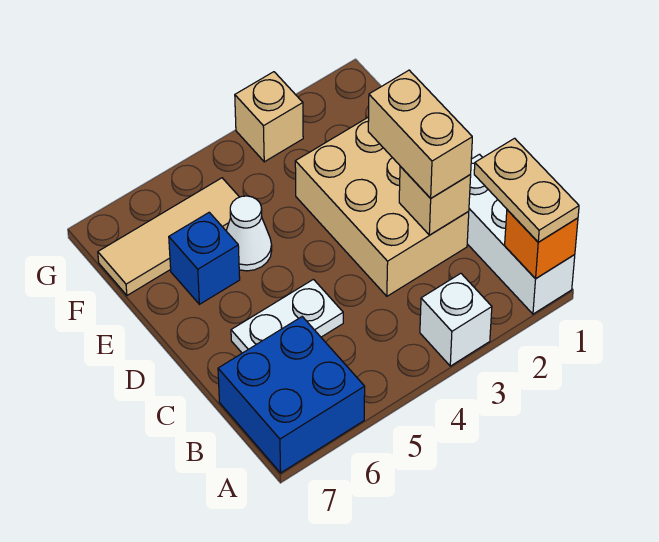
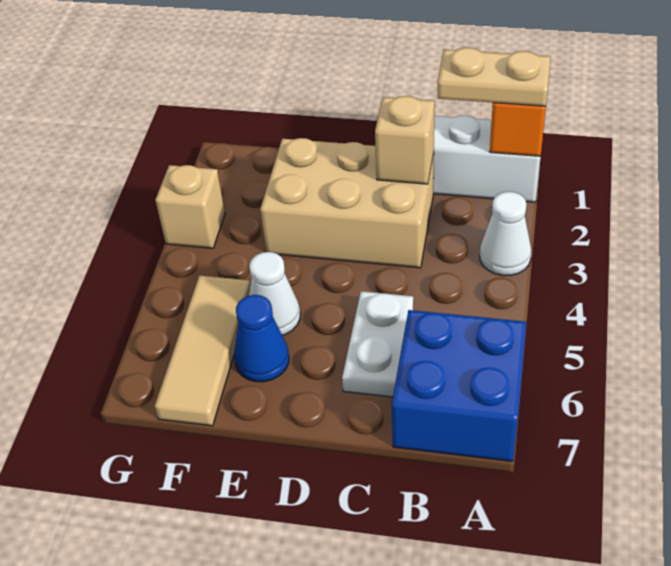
white brick A3 level 1 -> white cone A3 level 1
tan brick C2:D2 level 3 -> none
blue brick E6 level 1 -> blue cone E6 level 1

